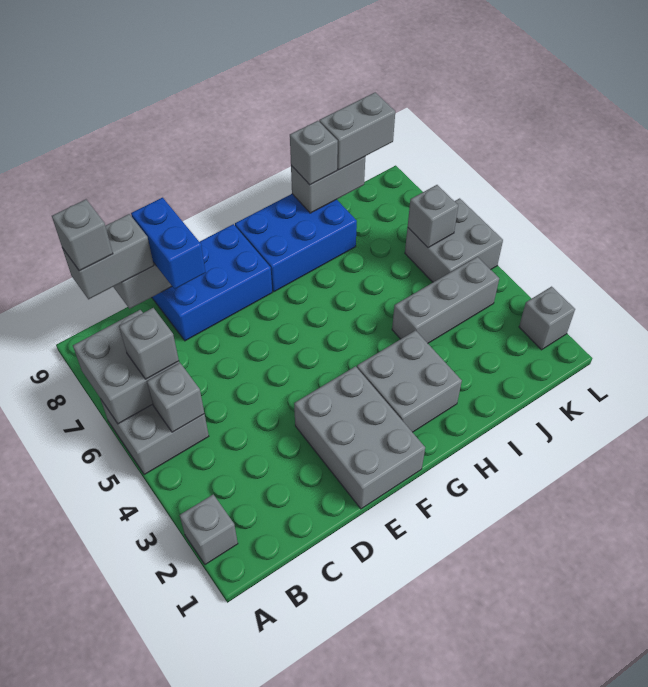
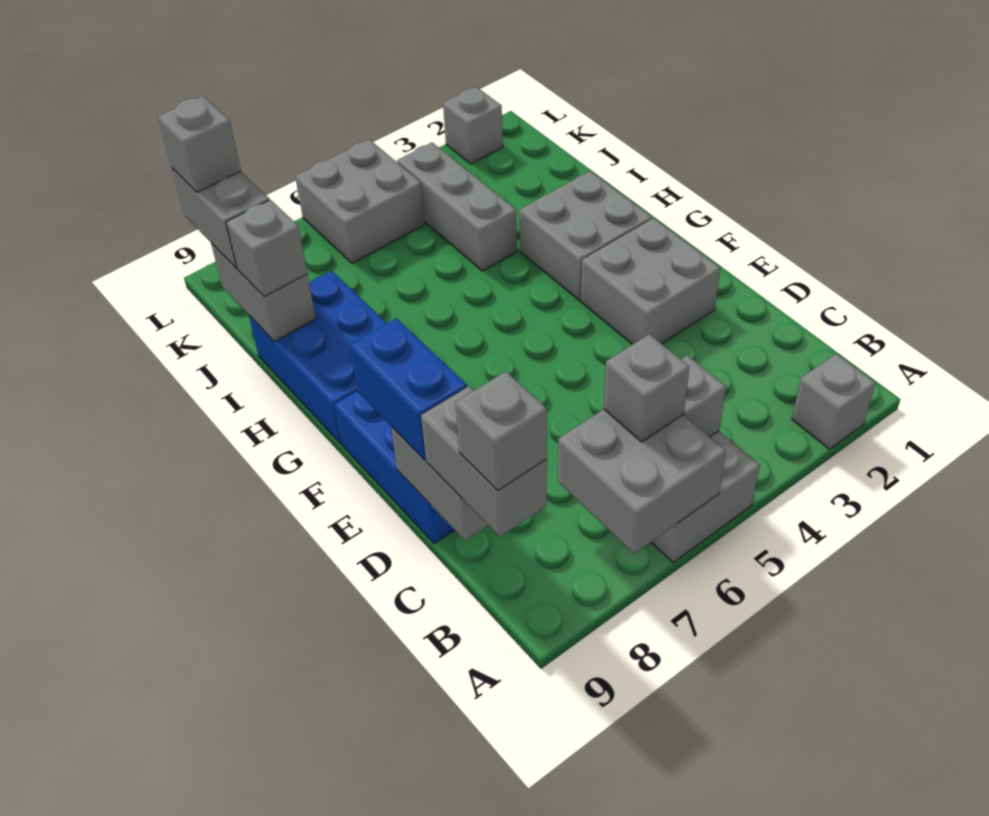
blue brick D8:D9 level 3 -> blue brick D9:E9 level 3
grey brick E1:F3 level 1 -> grey brick E2:F3 level 1
grey brick K6 level 2 -> grey brick K9 level 4

